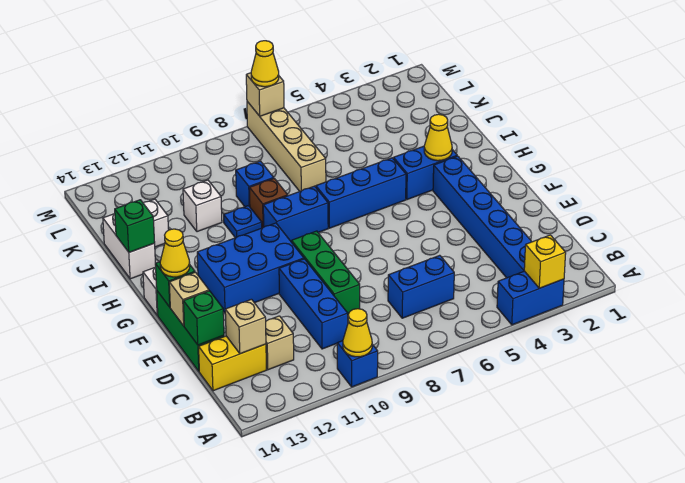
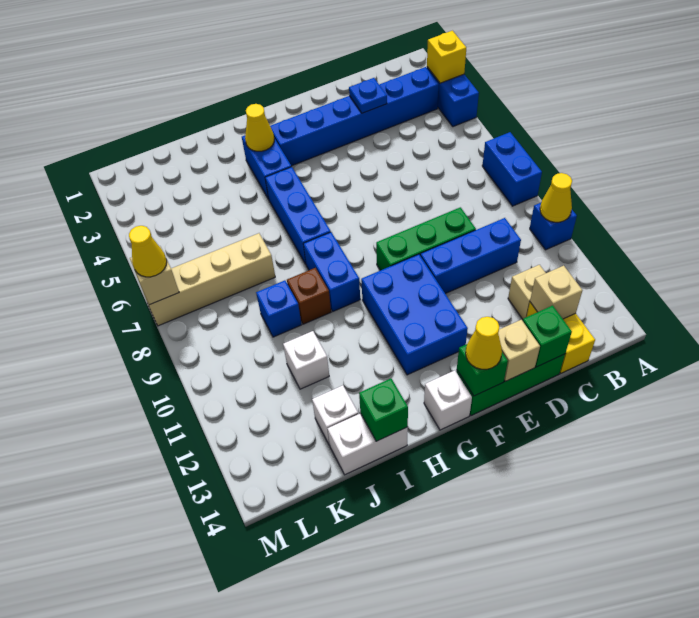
blue brick C6:C7 level 1 -> blue brick A7:A8 level 1
blue plate I10 level 1 -> blue plate D3 level 2

